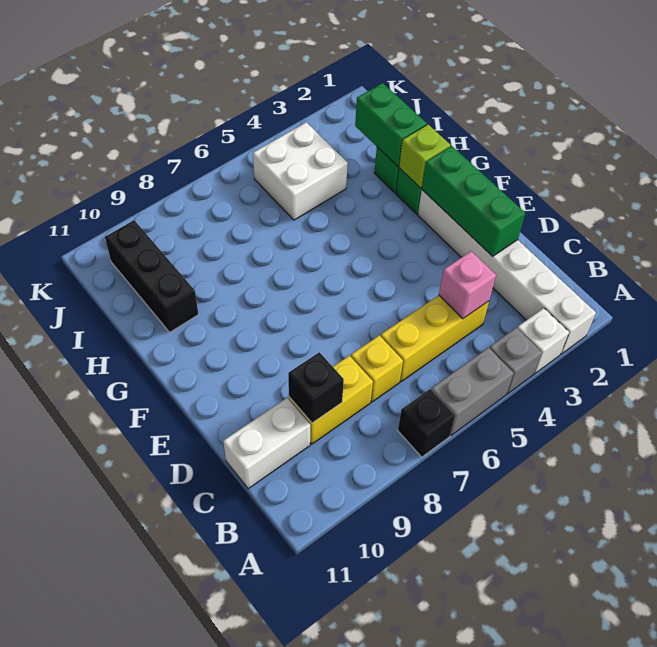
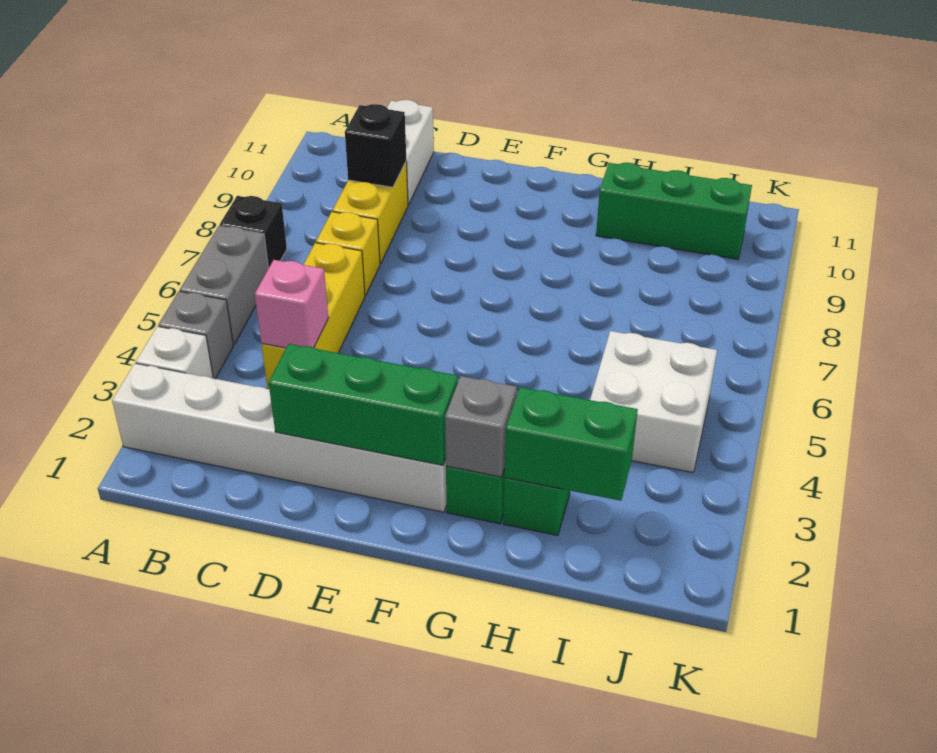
lime brick G2 level 2 -> grey brick G2 level 2
black brick H10:J10 level 1 -> green brick H10:J10 level 1

